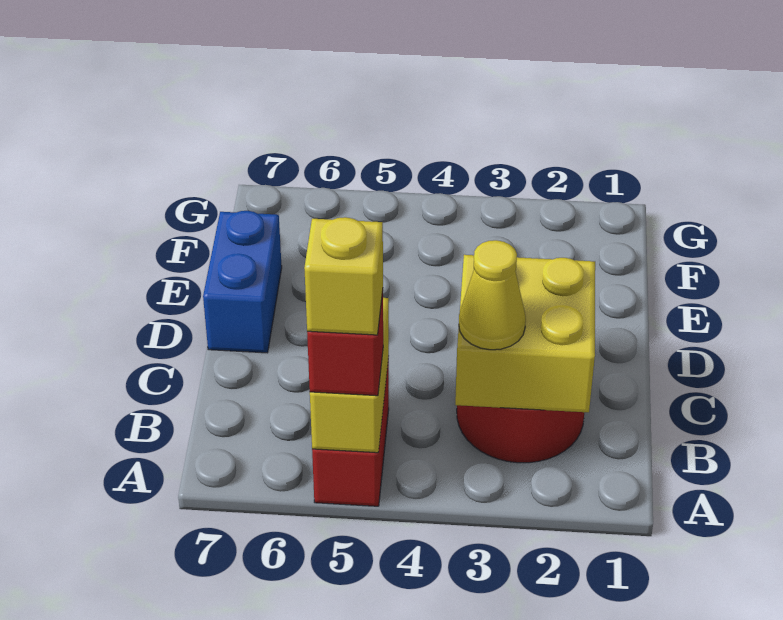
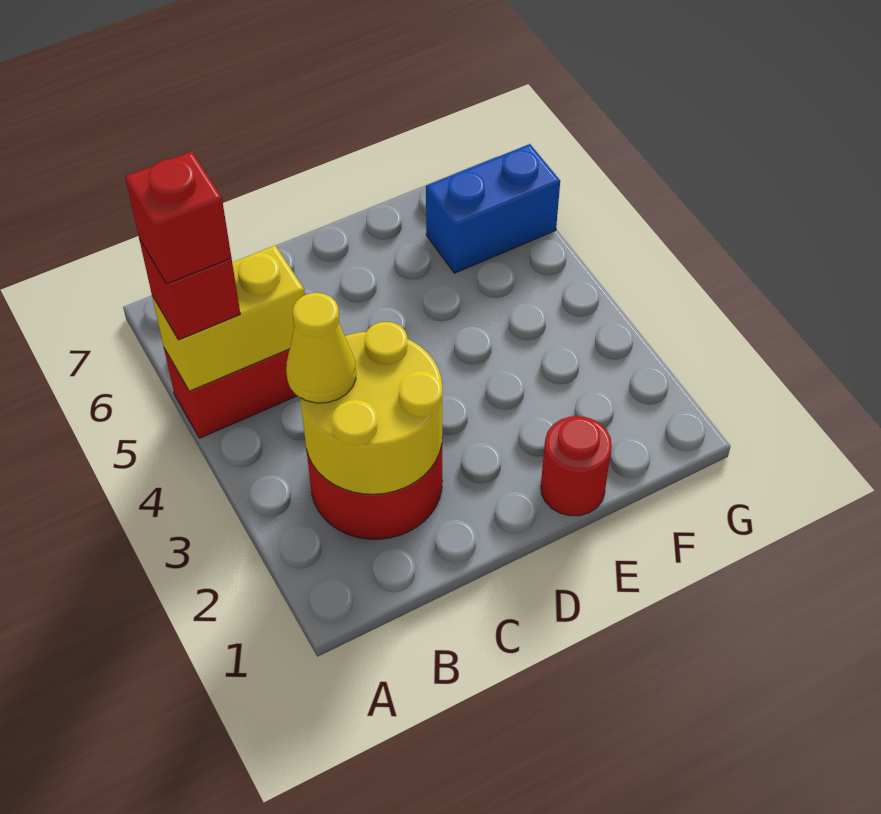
yellow brick A5 level 4 -> red brick A5 level 4
yellow brick B2:C3 level 2 -> yellow round brick B2:C3 level 2
blue brick D7:E7 level 1 -> blue brick F6:G6 level 1
none -> red round brick E1 level 1

